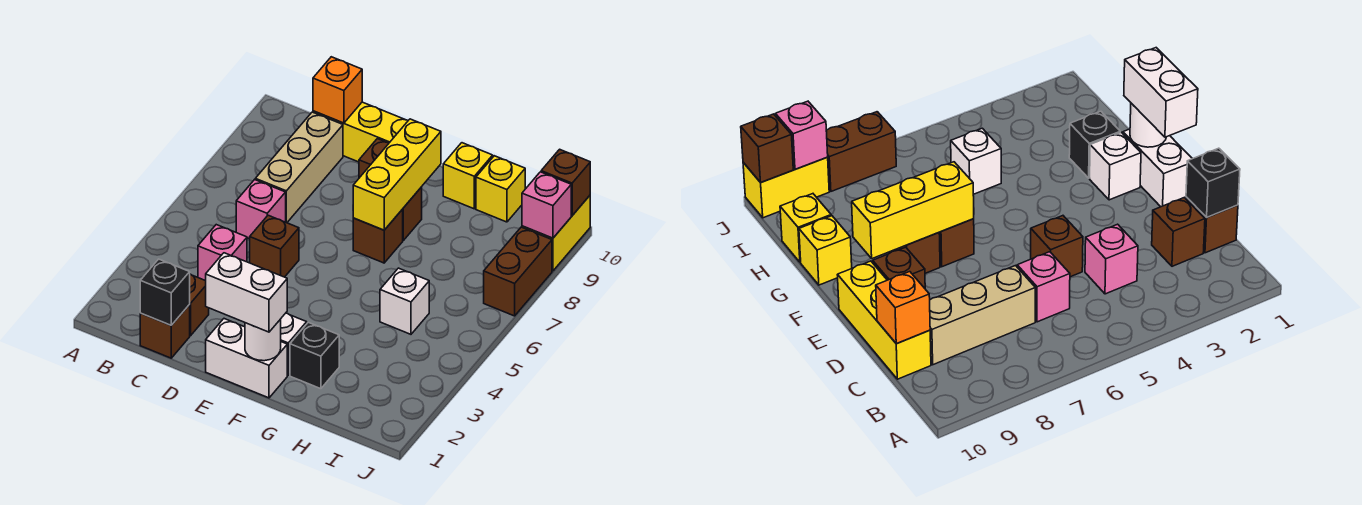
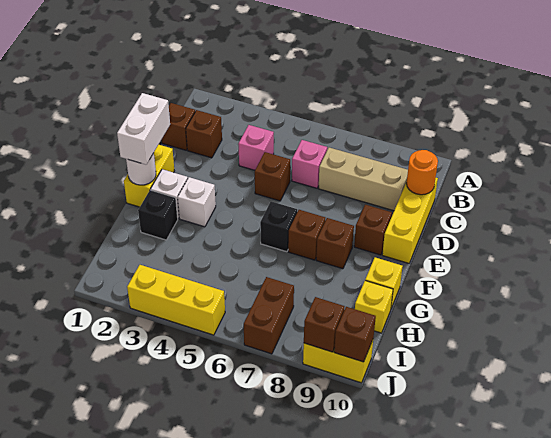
black brick C1 level 2 -> black brick F6 level 1
orange brick C10 level 2 -> orange round brick C10 level 2
white brick E1:F1 level 1 -> yellow brick E1:F1 level 1
yellow brick F7:F9 level 2 -> yellow brick J3:J5 level 1
white brick H5 level 1 -> white brick F3 level 1
brown brick J7:J8 level 1 -> brown brick I7:J7 level 1
pink brick J9 level 2 -> brown brick J9 level 2

